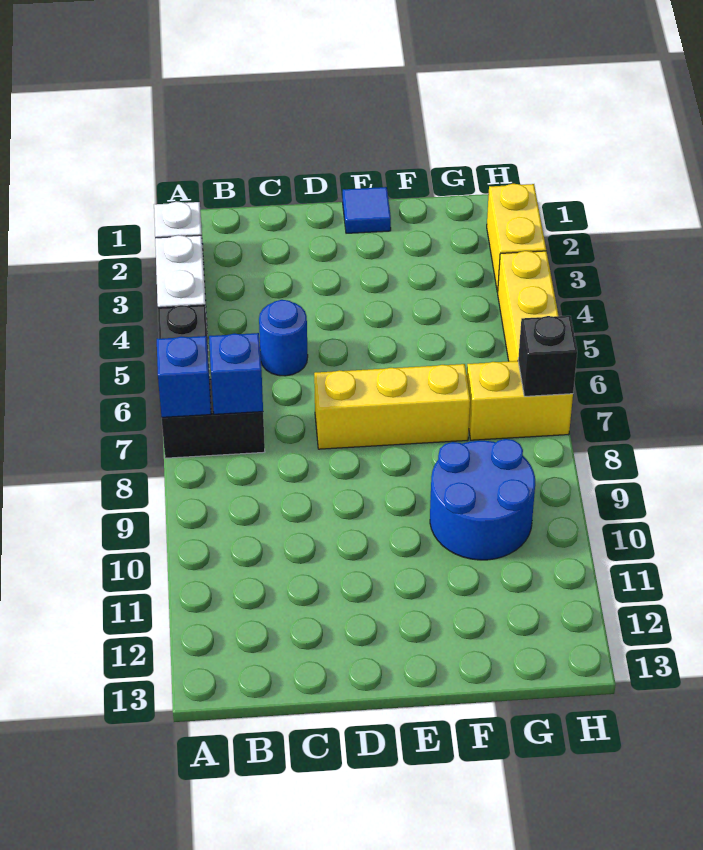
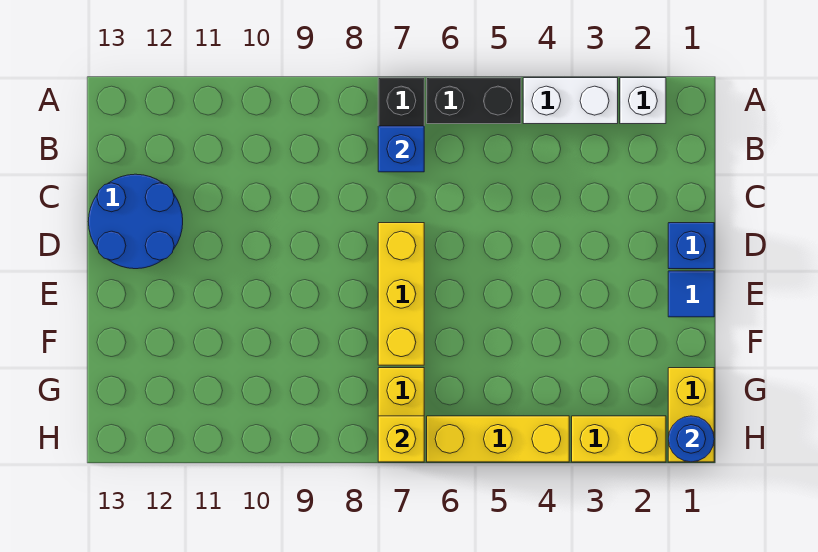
blue brick A7 level 2 -> blue brick D1 level 1
blue round brick C5 level 1 -> blue round brick H1 level 2
blue round brick F9:G10 level 1 -> blue round brick C12:D13 level 1
none -> yellow brick G1:H1 level 1
black brick H7 level 2 -> yellow brick H7 level 2

